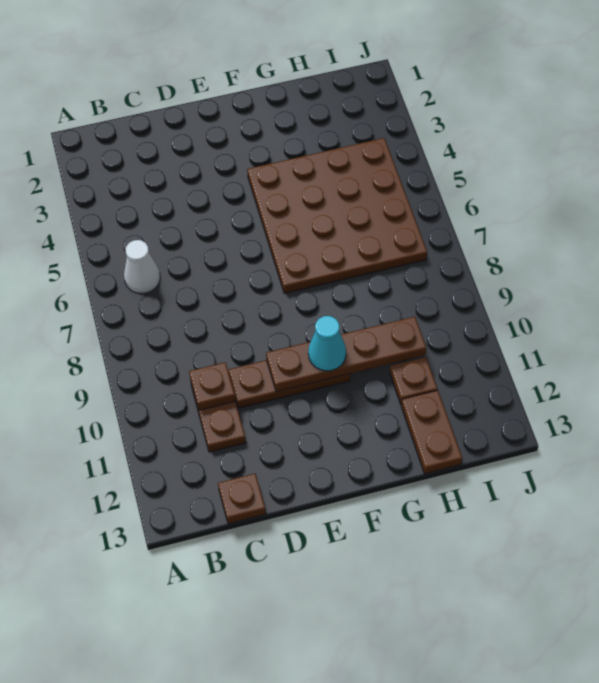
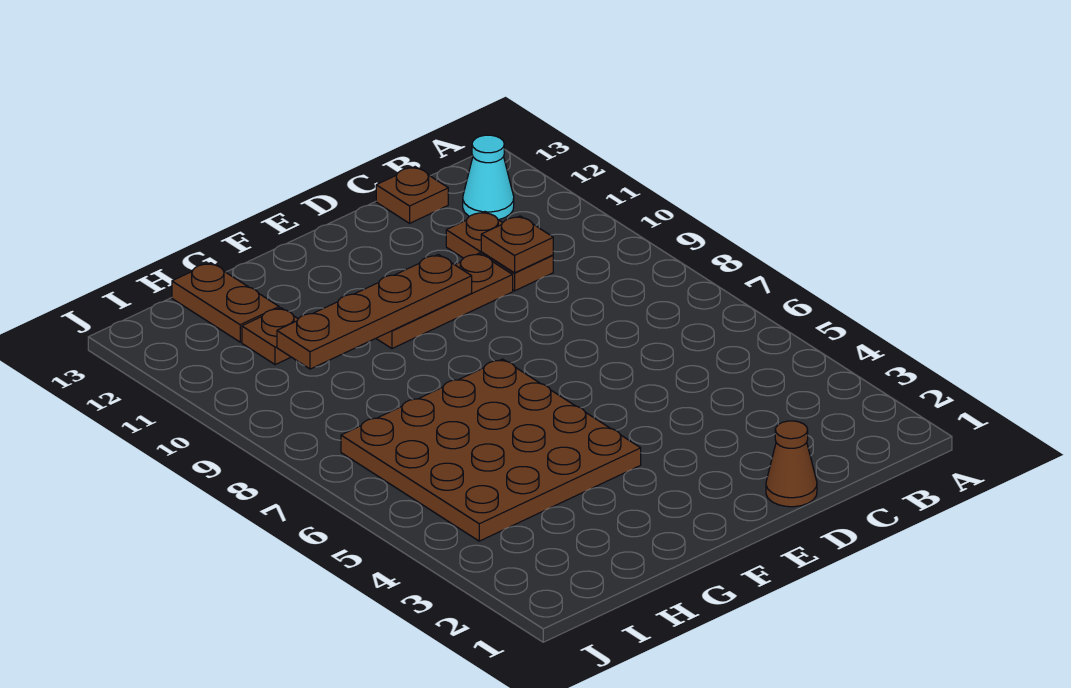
white cone B6 level 1 -> none
none -> brown cone D1 level 1
cyan cone F10 level 3 -> cyan cone B12 level 1

